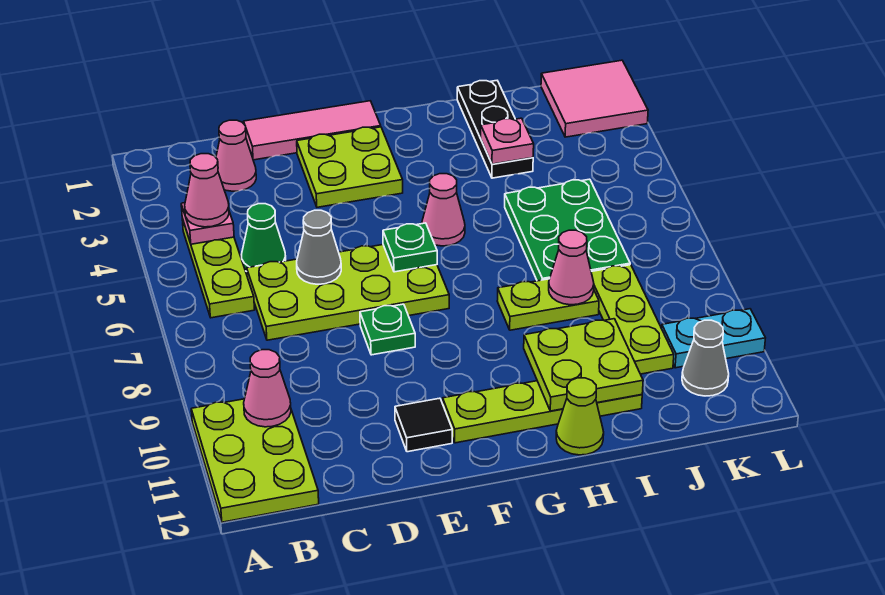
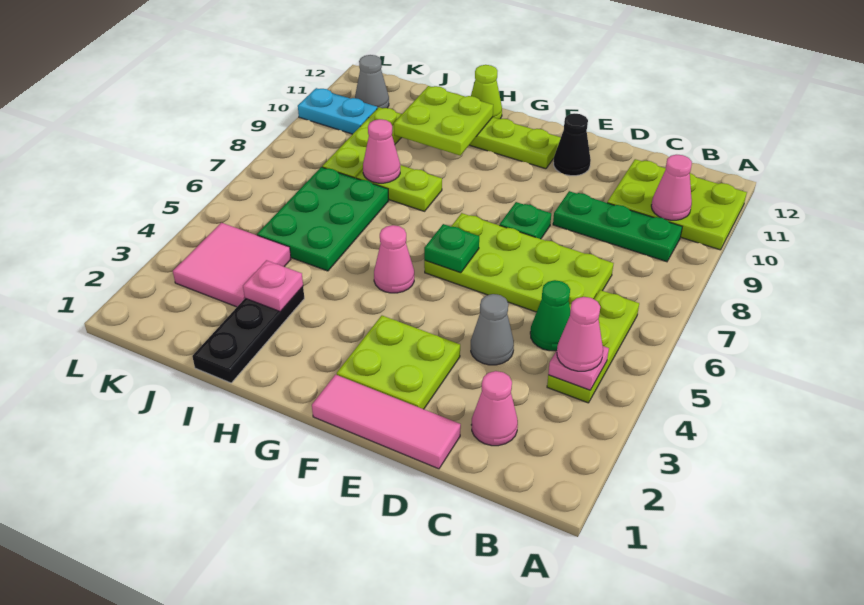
lime plate A10:B12 level 1 -> lime plate A10:C11 level 1
none -> green plate B9:D9 level 1
grey cone D6 level 2 -> grey cone D4 level 1
black tile E11 level 1 -> black cone E11 level 1
pink tile K1:L2 level 1 -> pink tile J3:K4 level 1

